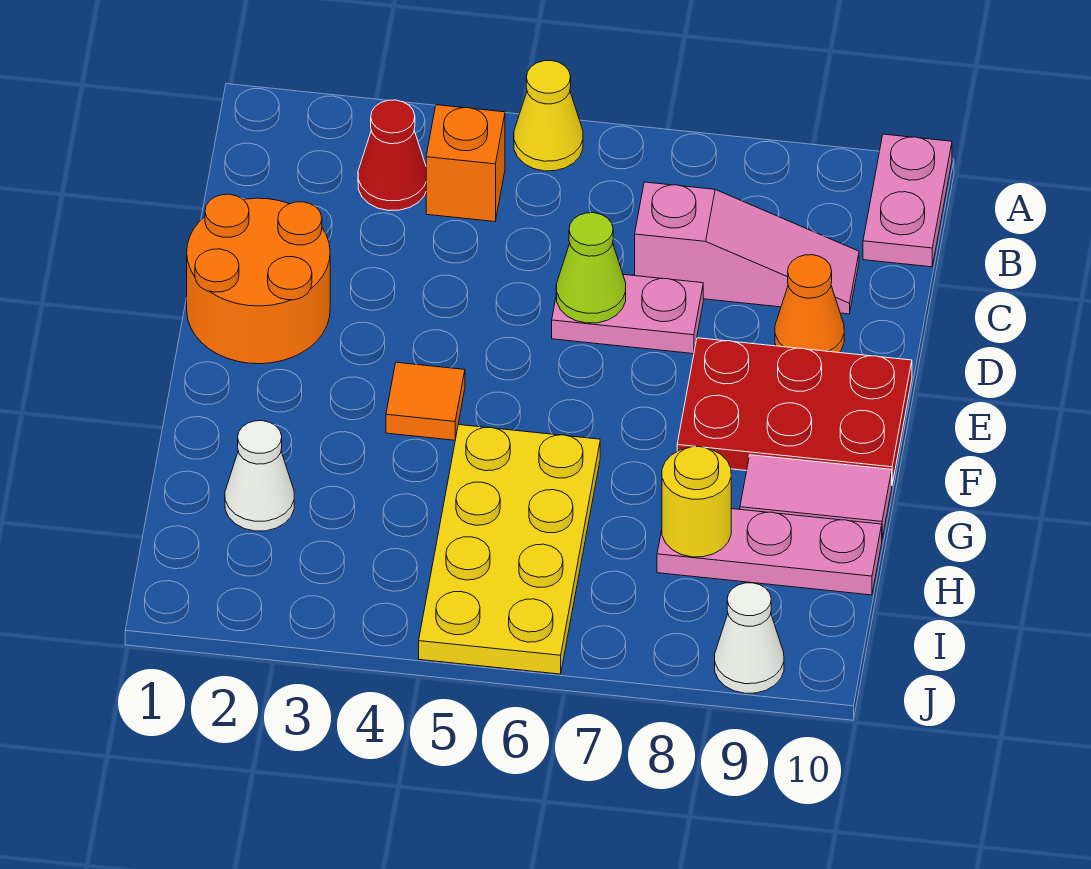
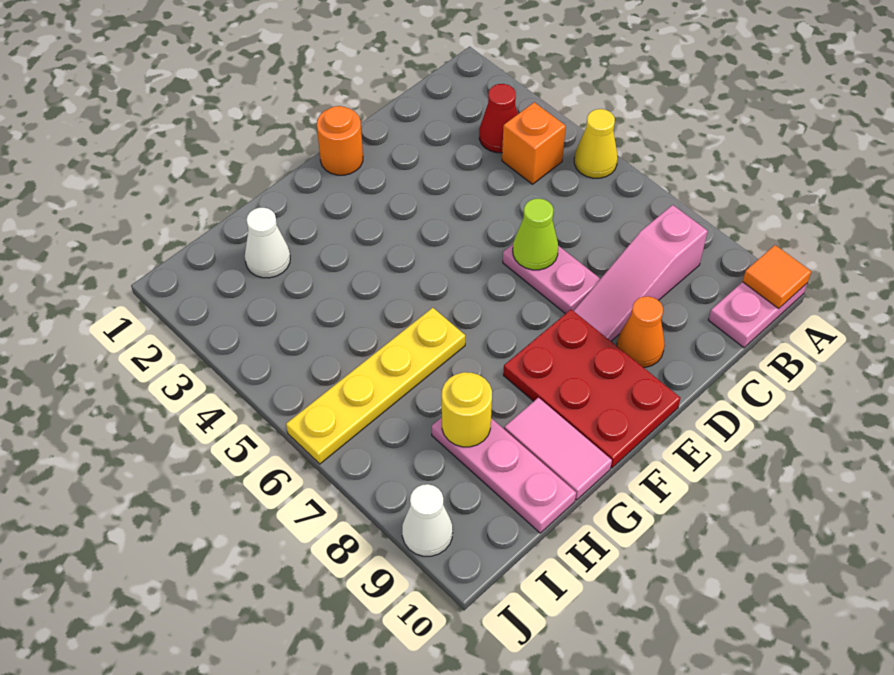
pink slope C7:C9 level 1 top 7 -> pink slope B8:D8 level 1 top B
orange round brick D1:E2 level 1 -> orange round brick E1 level 1
orange tile F4 level 1 -> orange tile A10 level 2
yellow plate G5:J6 level 1 -> yellow plate G6:J6 level 1

